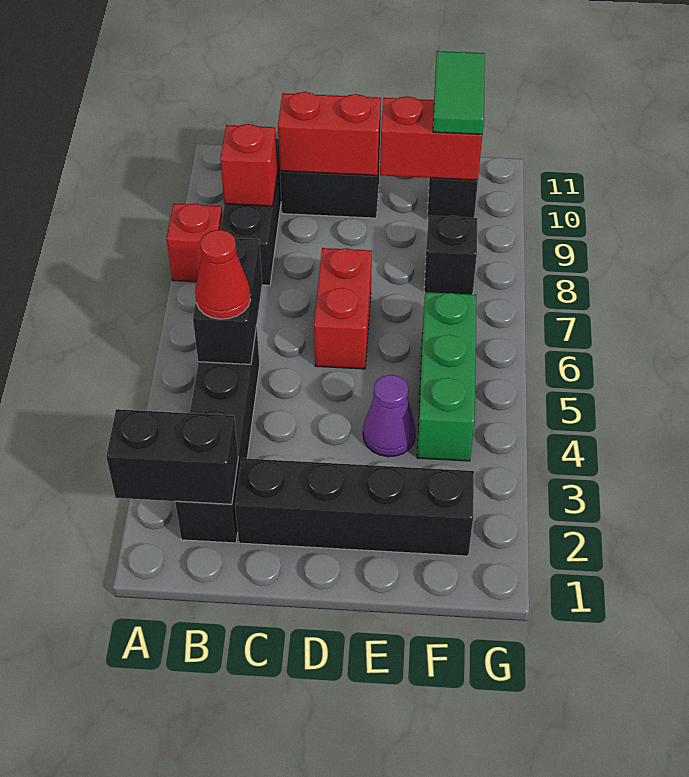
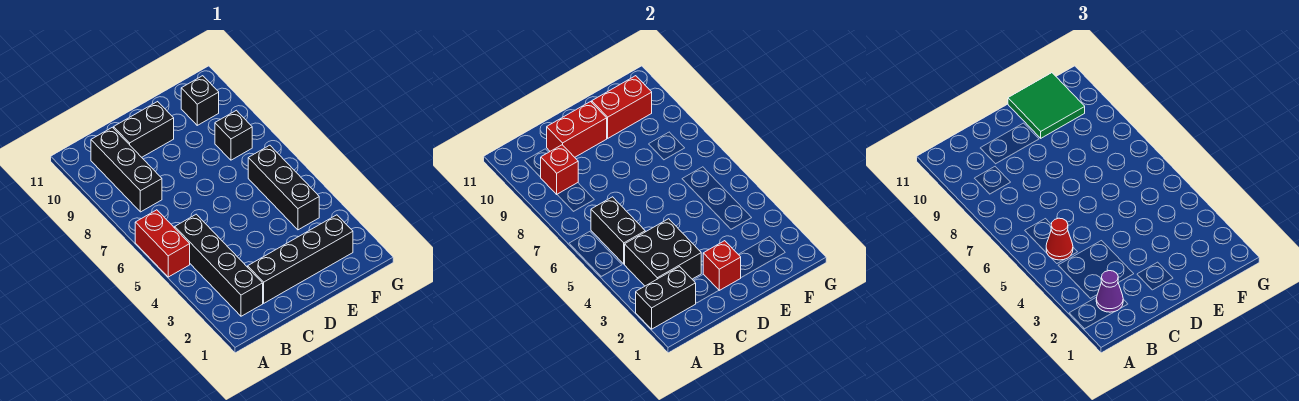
red brick A8 level 1 -> red brick D2 level 2
none -> black brick B3:C4 level 2
red brick D6:D7 level 1 -> red brick A5:A6 level 1
purple cone E4 level 1 -> purple cone B2 level 3
green brick F4:F6 level 1 -> black brick F4:F6 level 1
green tile F10:F11 level 3 -> green tile E10:F11 level 3

